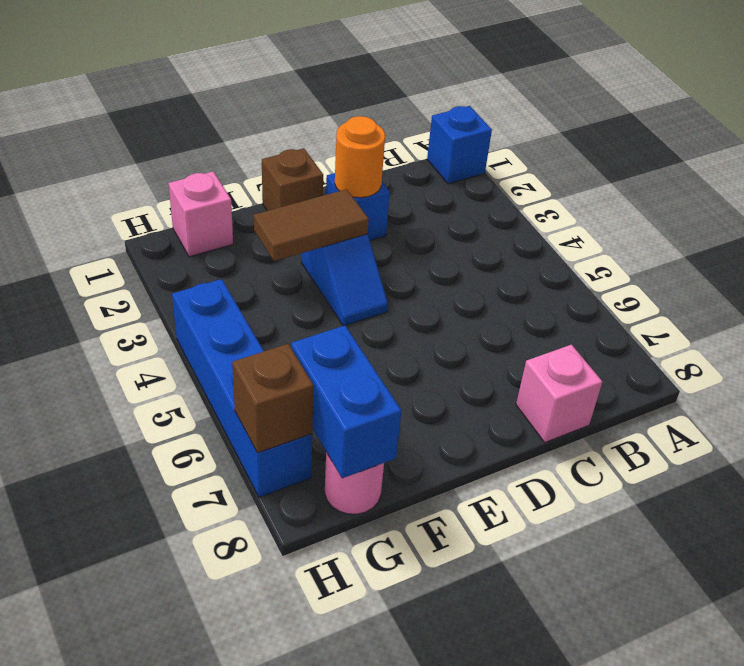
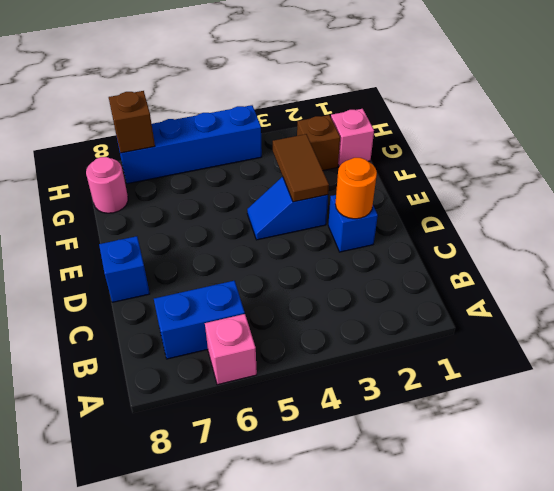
blue brick A1 level 1 -> blue brick D8 level 1
pink brick C8 level 1 -> pink brick A6 level 1
brown brick E1 level 1 -> brown brick G2 level 1
blue brick G7:G8 level 2 -> blue brick B6:B7 level 1

